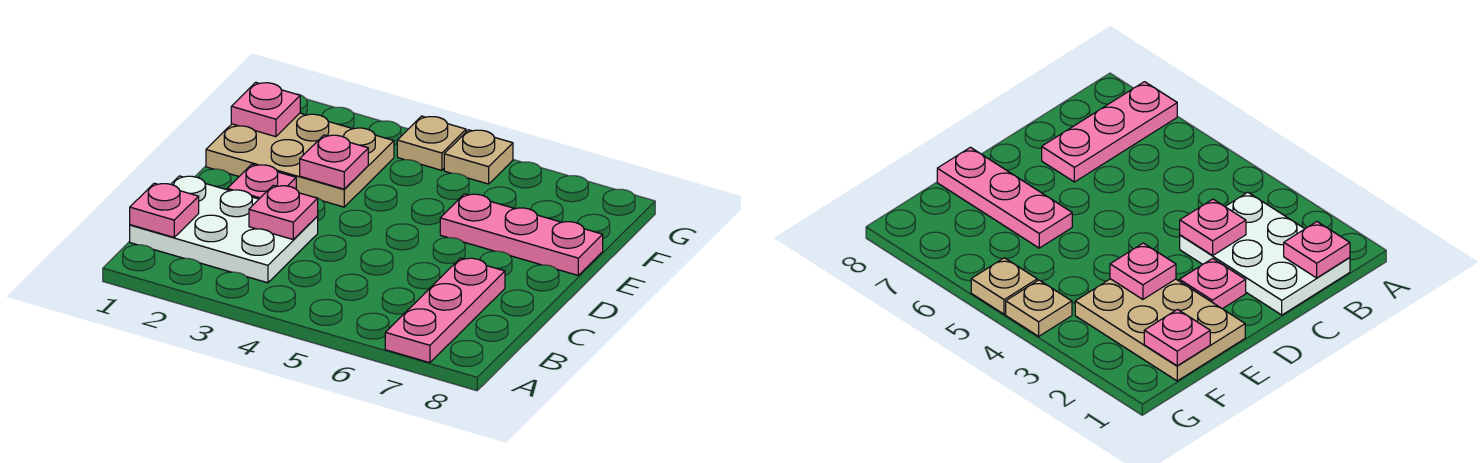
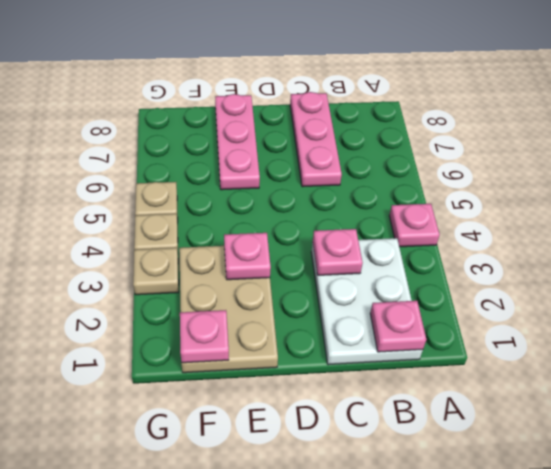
pink plate A7:C7 level 1 -> pink plate C6:C8 level 1
pink plate D2 level 1 -> pink plate A4 level 1
none -> tan plate G3 level 1

